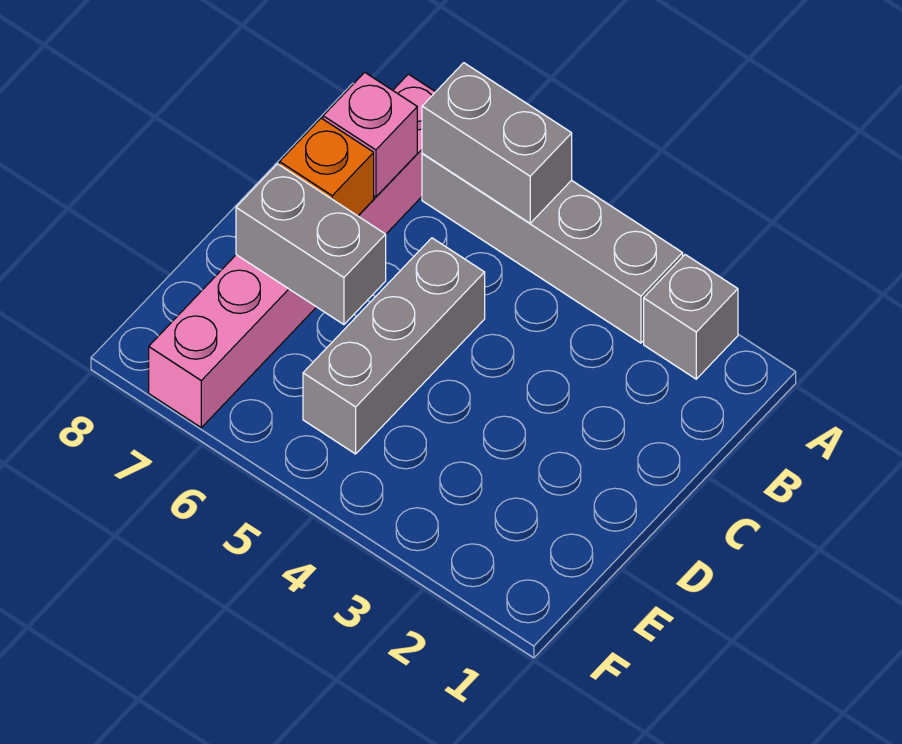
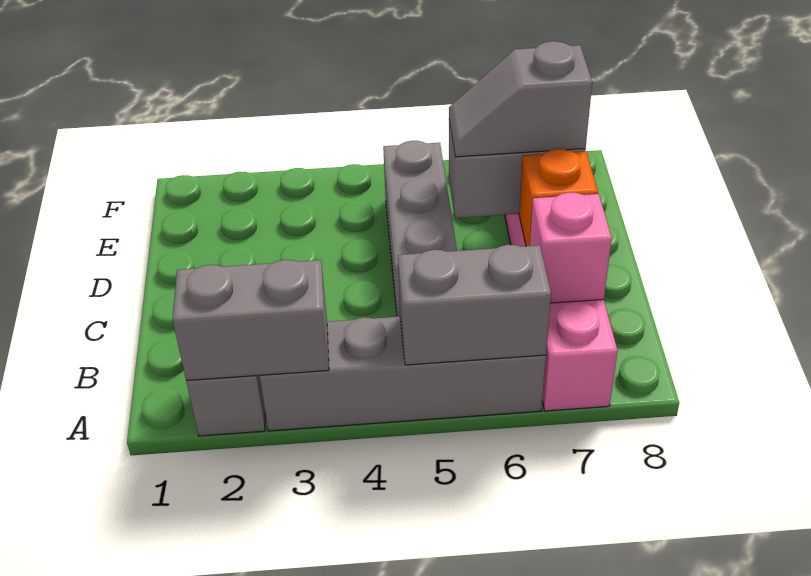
none -> grey brick A2:A3 level 2
none -> grey slope D6:D7 level 3 top 7

